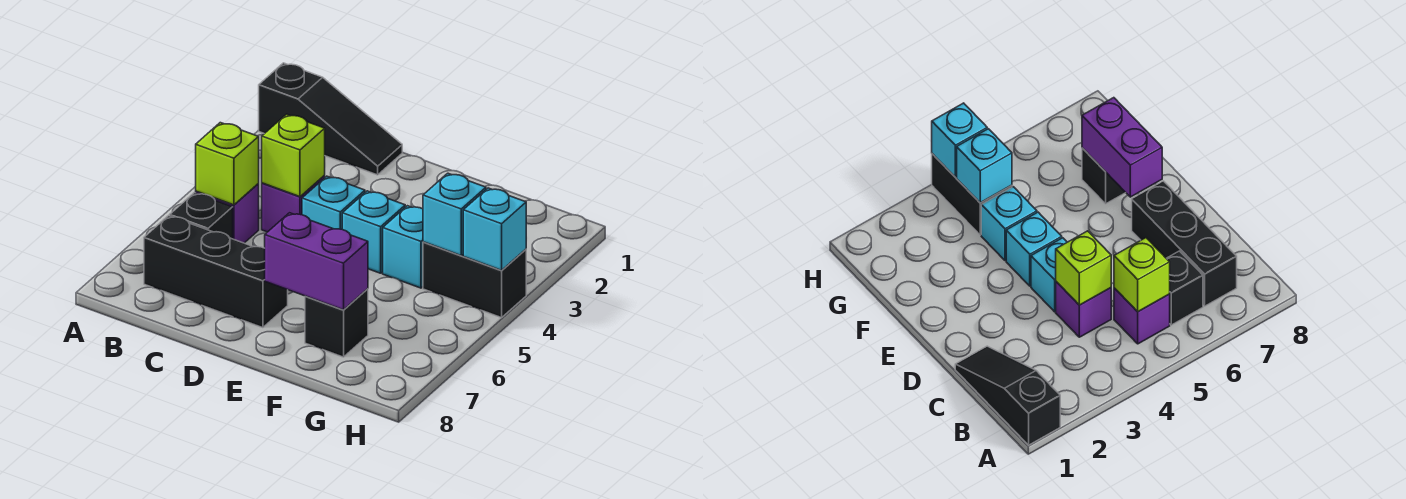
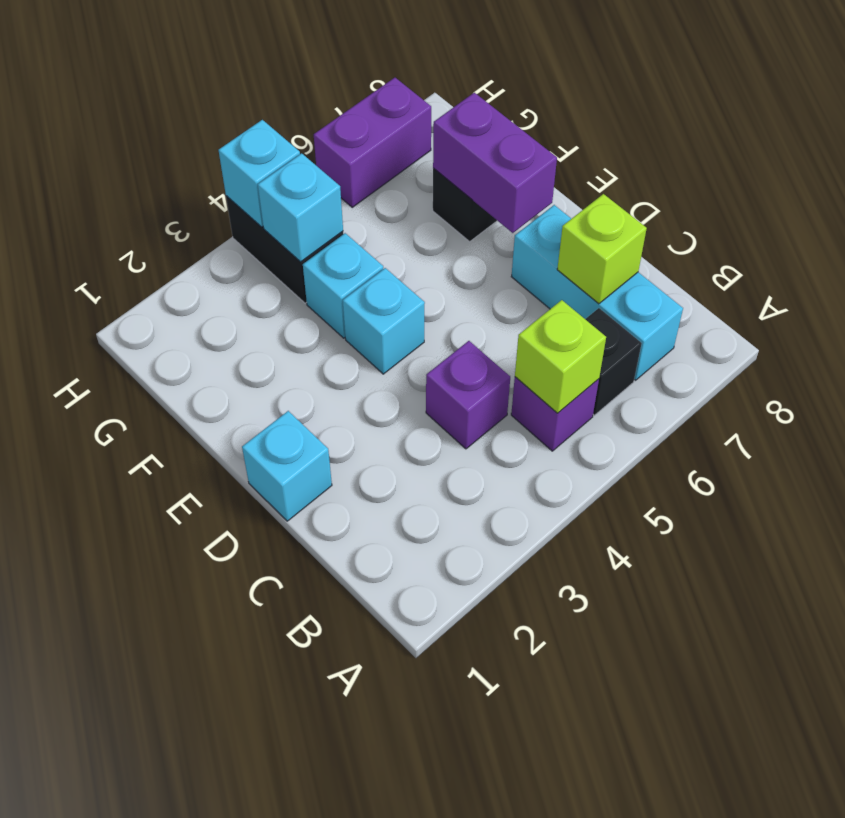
black slope A1:C1 level 1 top A -> none
black brick B7:D7 level 1 -> cyan brick B7:D7 level 1
lime brick C4 level 2 -> lime brick C7 level 2
cyan brick D4 level 1 -> cyan brick D1 level 1
none -> purple brick H6:H7 level 1

